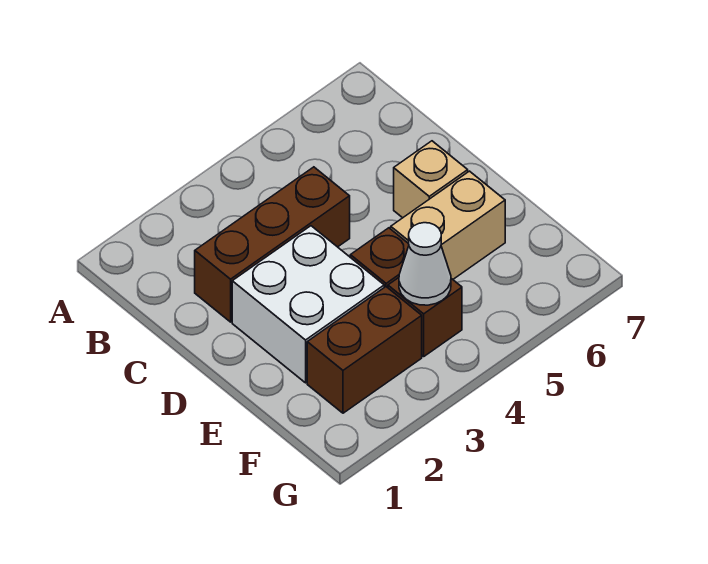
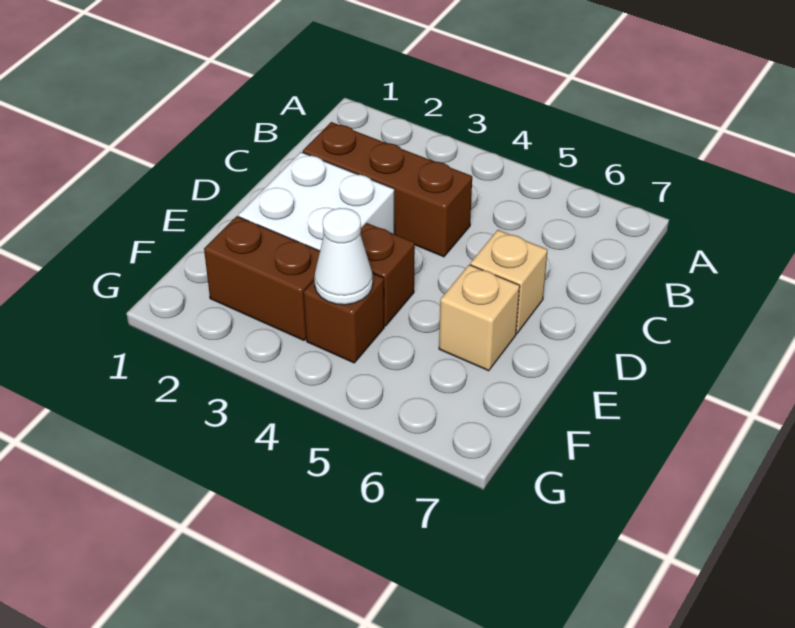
tan brick E5:E6 level 1 -> tan brick E6 level 1

